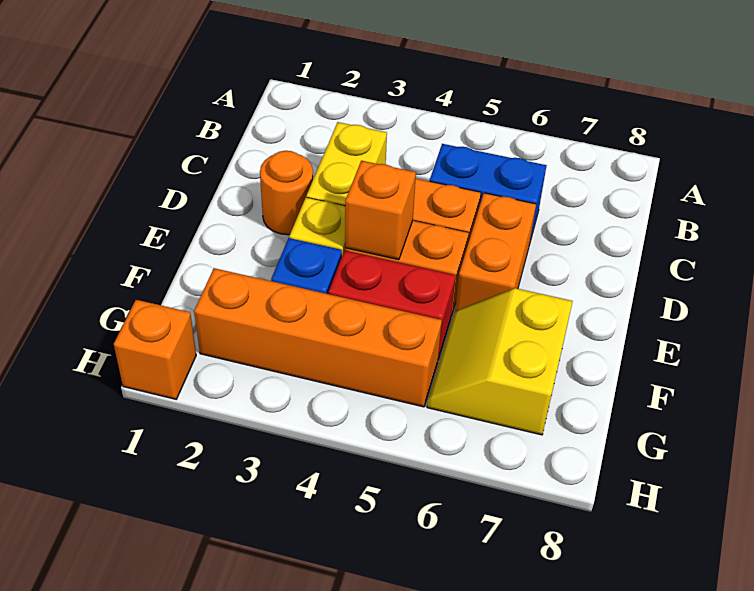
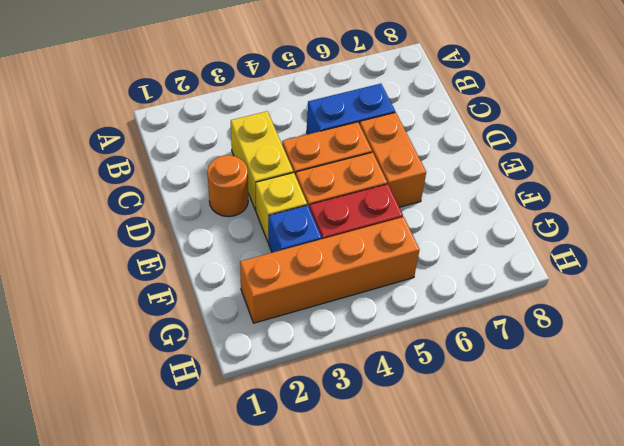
orange brick E4 level 2 -> none
yellow slope F6:G7 level 1 top 7 -> none
orange brick H1 level 1 -> none

